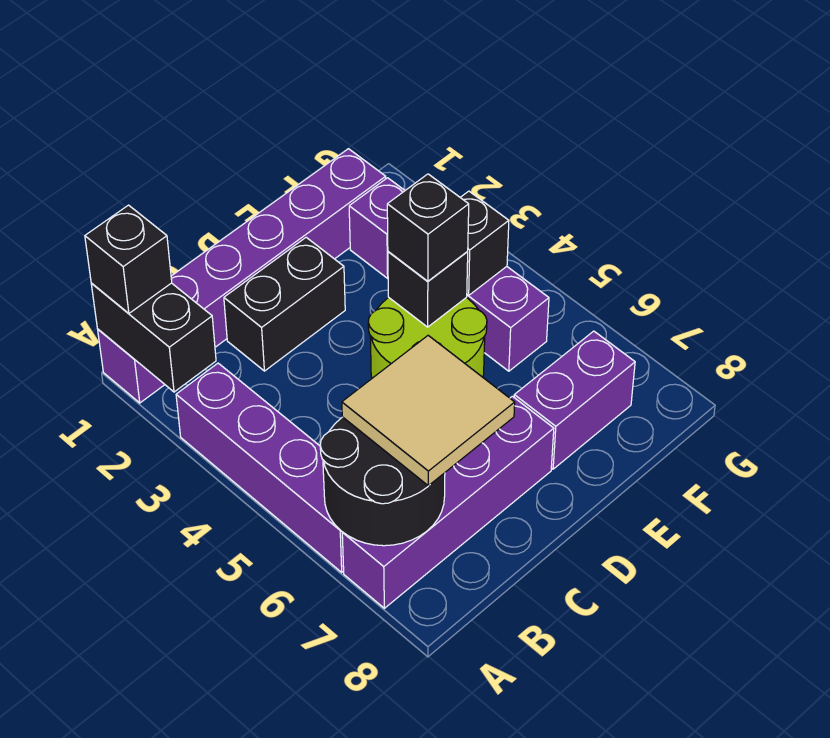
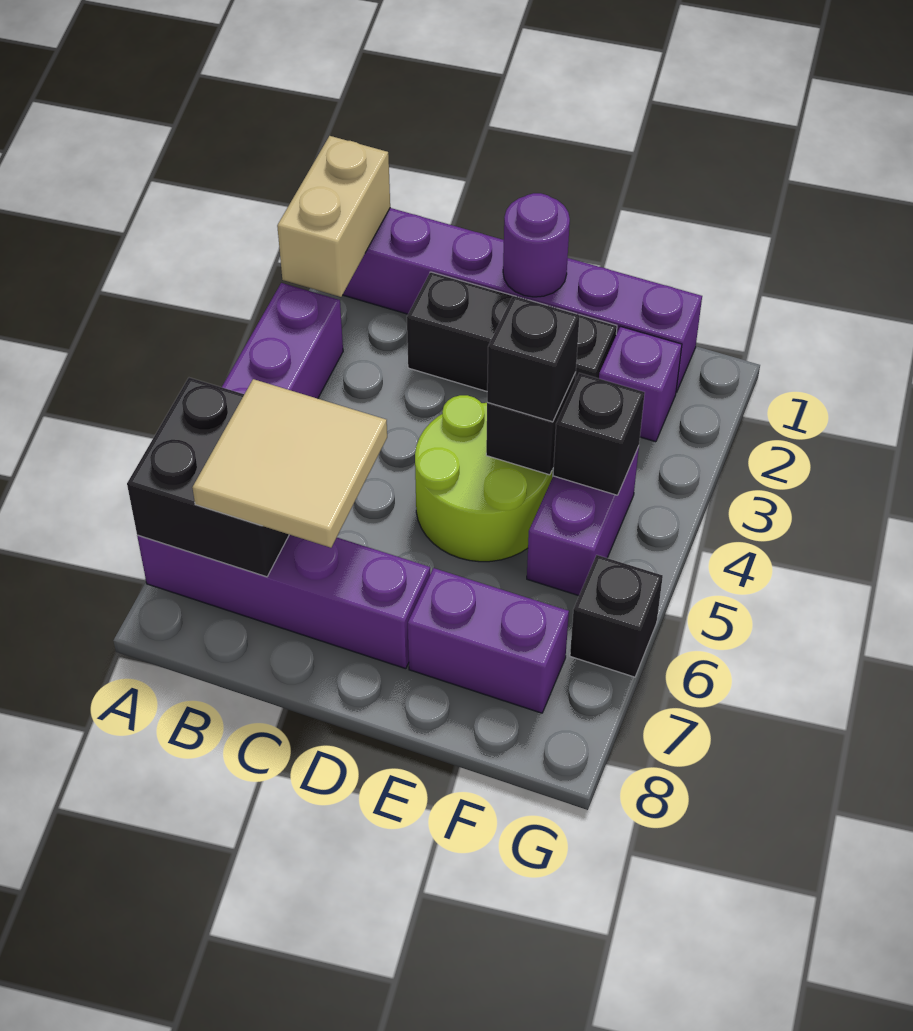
black brick A1:A2 level 2 -> tan brick A1:A2 level 2
black brick A1 level 3 -> black brick G6 level 1
black round brick A6:B7 level 2 -> black brick A6:B7 level 2
black brick C2:D2 level 1 -> black brick C2:E2 level 1
none -> purple round brick D1 level 2

